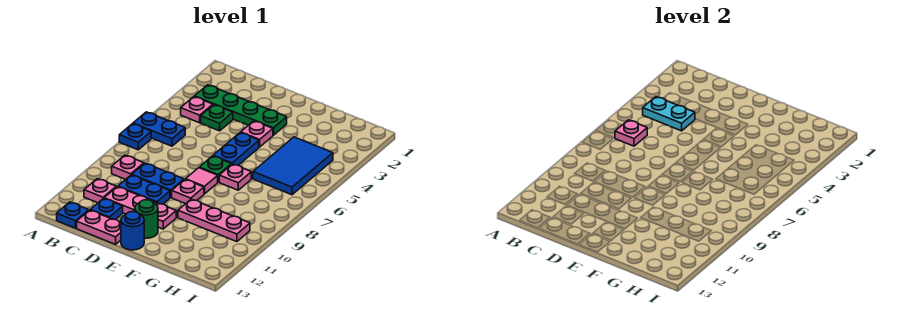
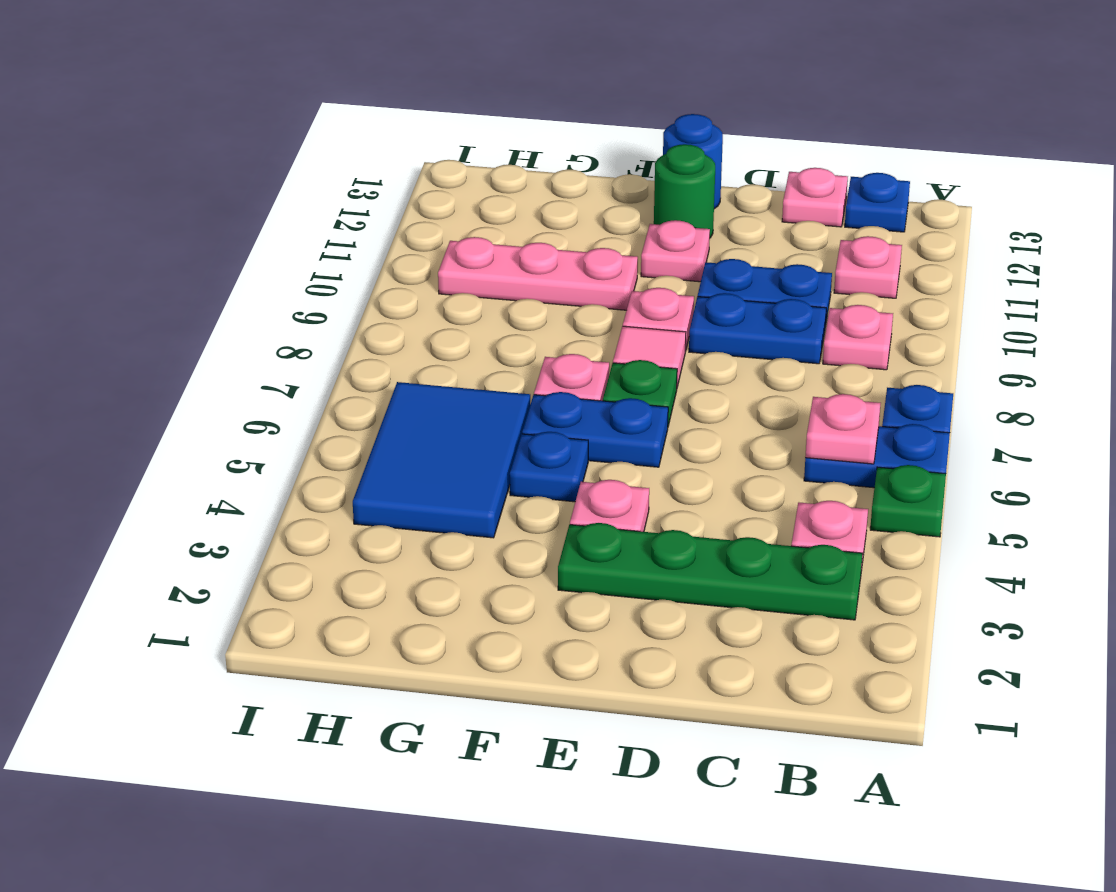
cyan plate B4:C4 level 2 -> none
green plate C4 level 1 -> green plate A5 level 1
pink plate C11:E11 level 1 -> pink plate E11 level 1
blue plate C12 level 1 -> blue plate F5 level 1
pink plate C13:D13 level 1 -> pink plate C13 level 1
blue plate E5:E6 level 1 -> blue plate E6:F6 level 1

